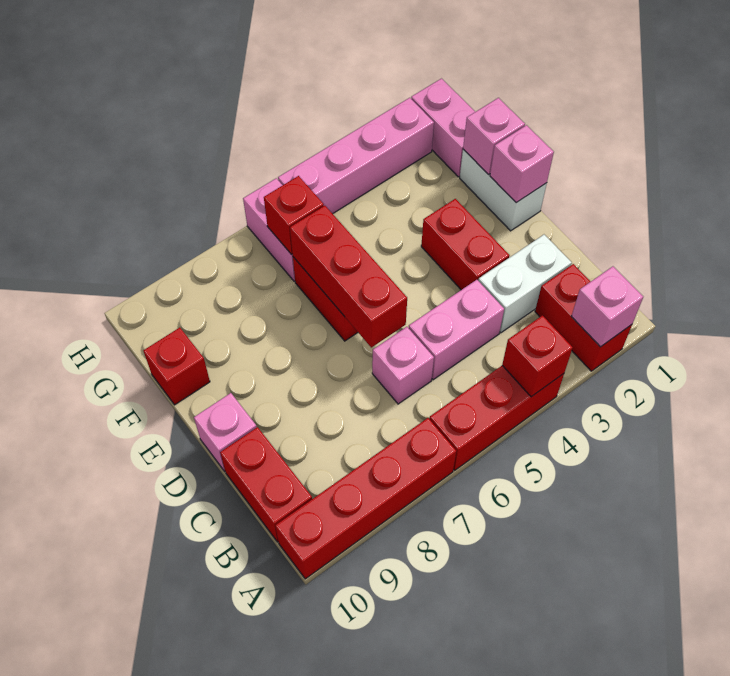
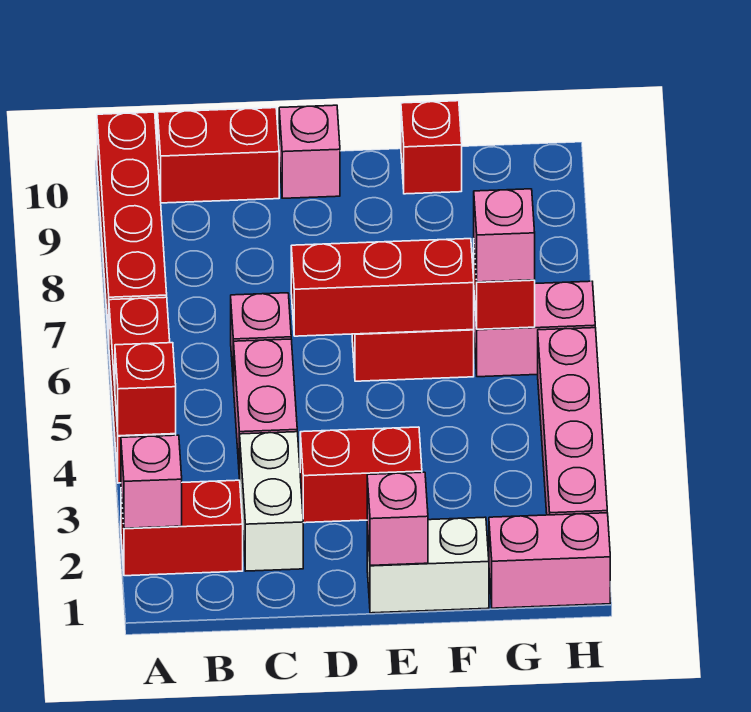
pink brick F1 level 2 -> pink brick G6 level 3

